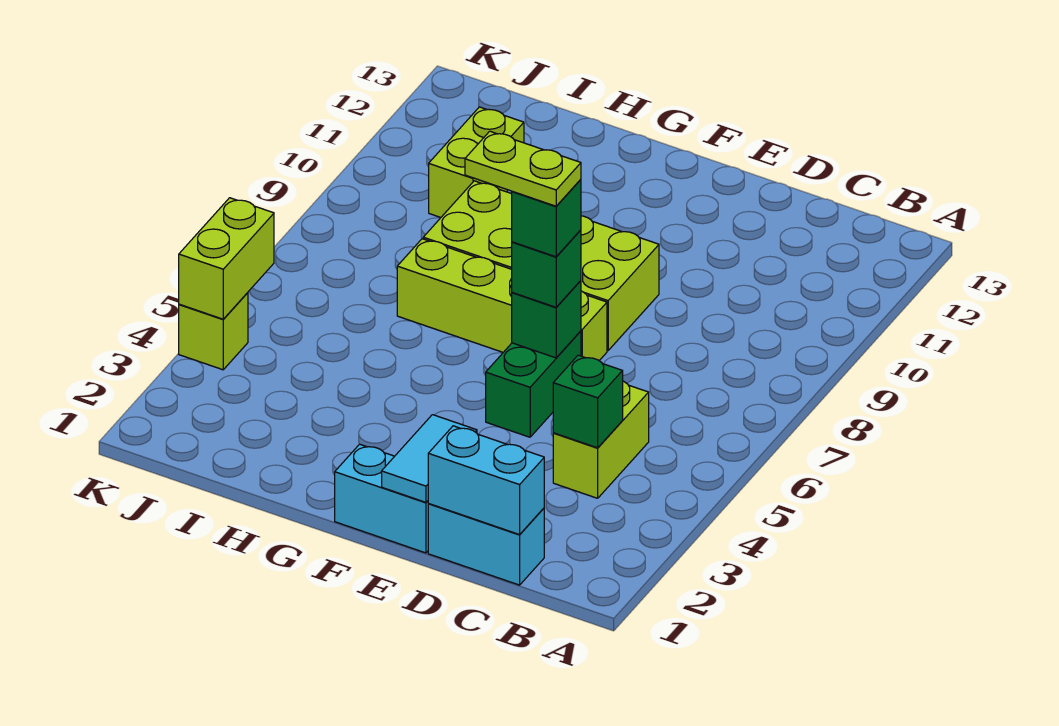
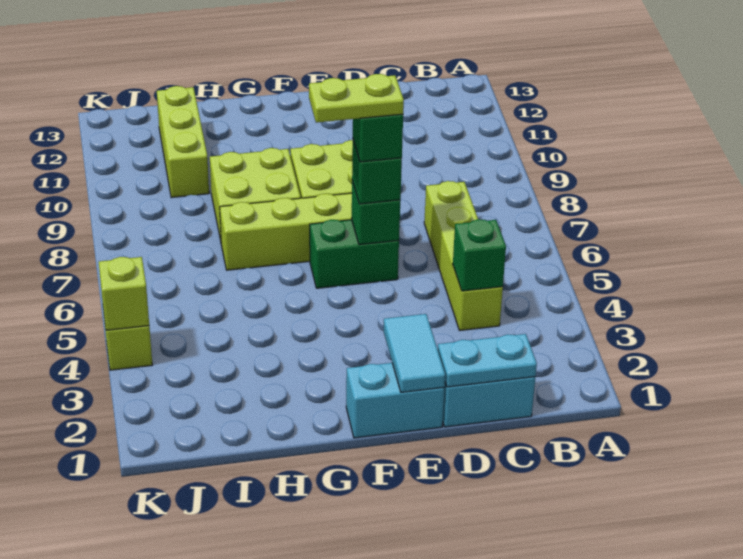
cyan brick C1:D1 level 2 -> cyan plate C1:D1 level 2
lime brick C4:C5 level 1 -> lime brick C4:C7 level 1
green brick E5:E6 level 1 -> green brick E6:F6 level 1
lime brick I10:I11 level 1 -> lime brick I10:I12 level 1
lime brick K4:K5 level 2 -> lime brick K4 level 2

